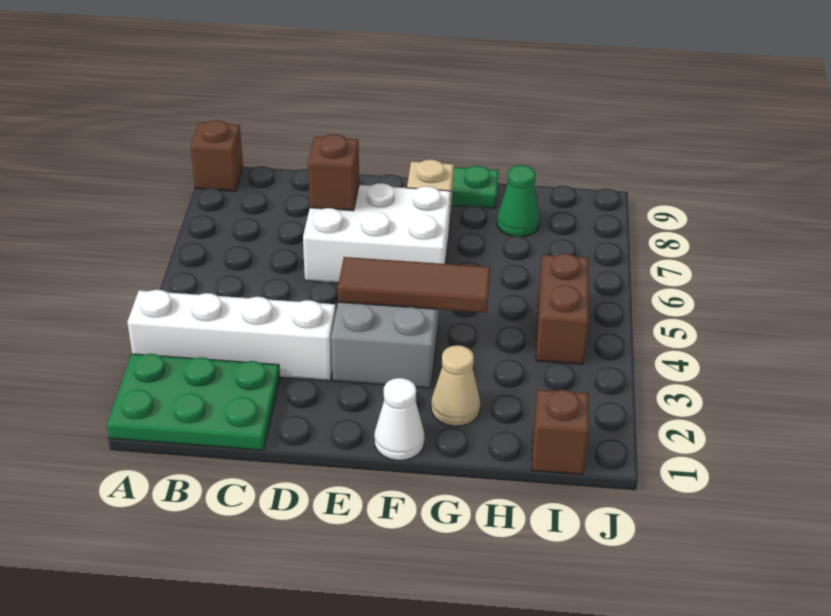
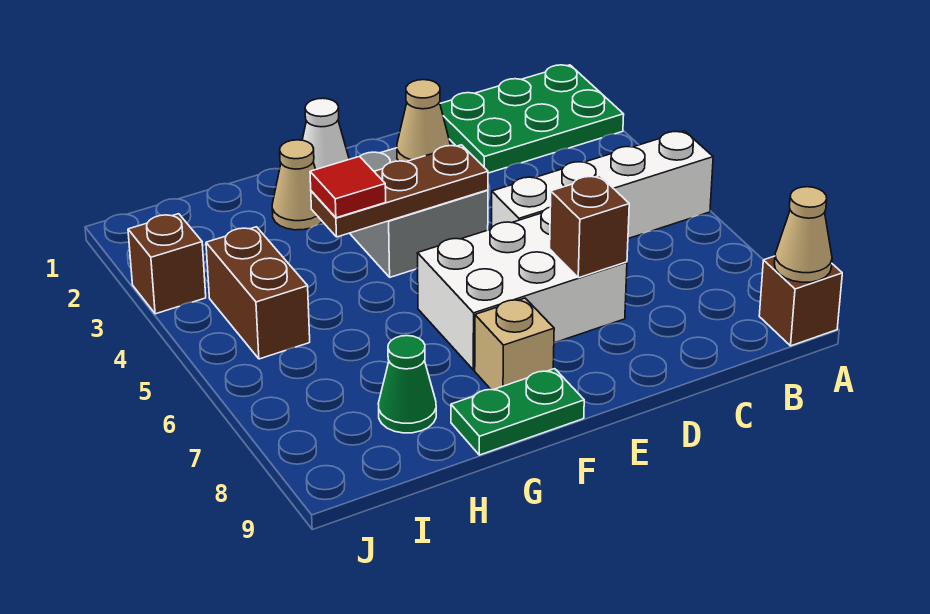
white brick A3:D3 level 1 -> white brick A5:D5 level 1
none -> tan cone A9 level 2
none -> tan cone E3 level 2
brown tile E4:G4 level 2 -> brown plate E4:G4 level 2
none -> red tile G4 level 3
brown brick I1 level 1 -> brown brick J3 level 1

